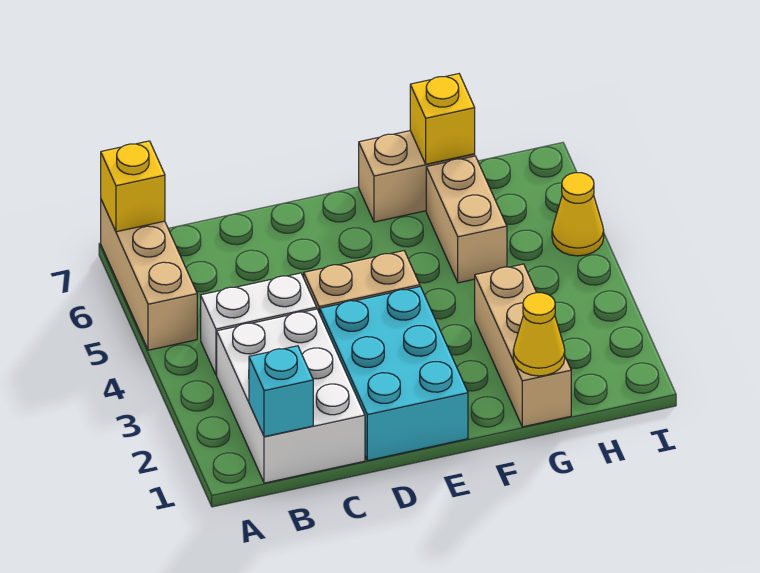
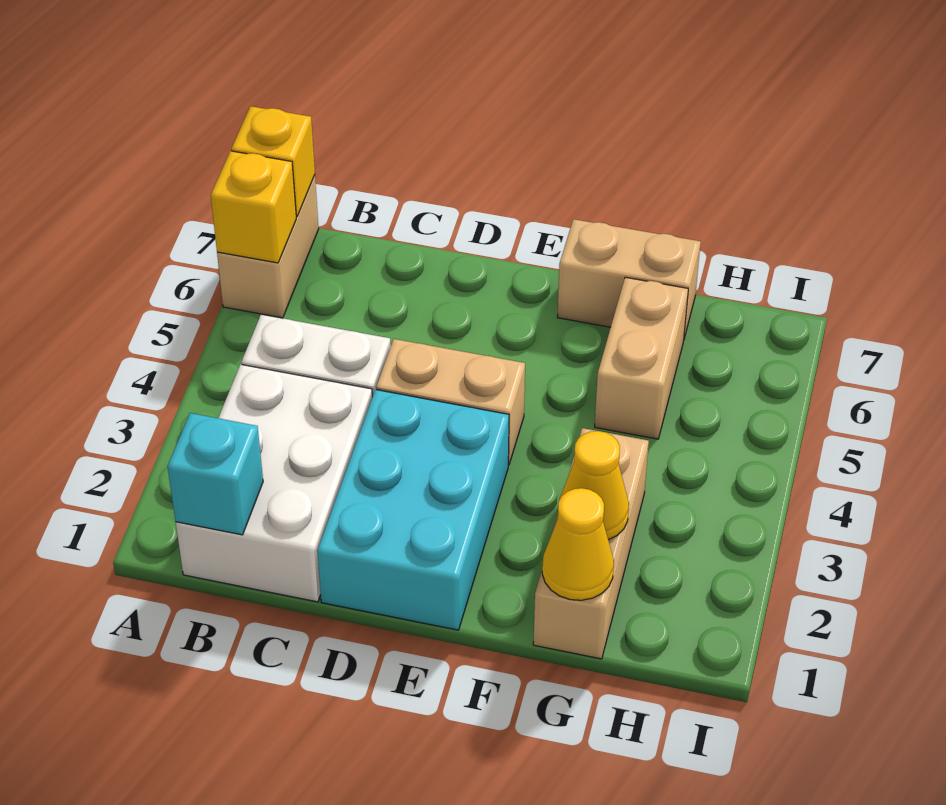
tan brick A5:A7 level 1 -> tan brick A6:A7 level 1
yellow brick G7 level 2 -> yellow brick A6 level 2
yellow cone I5 level 1 -> yellow cone G2 level 2

